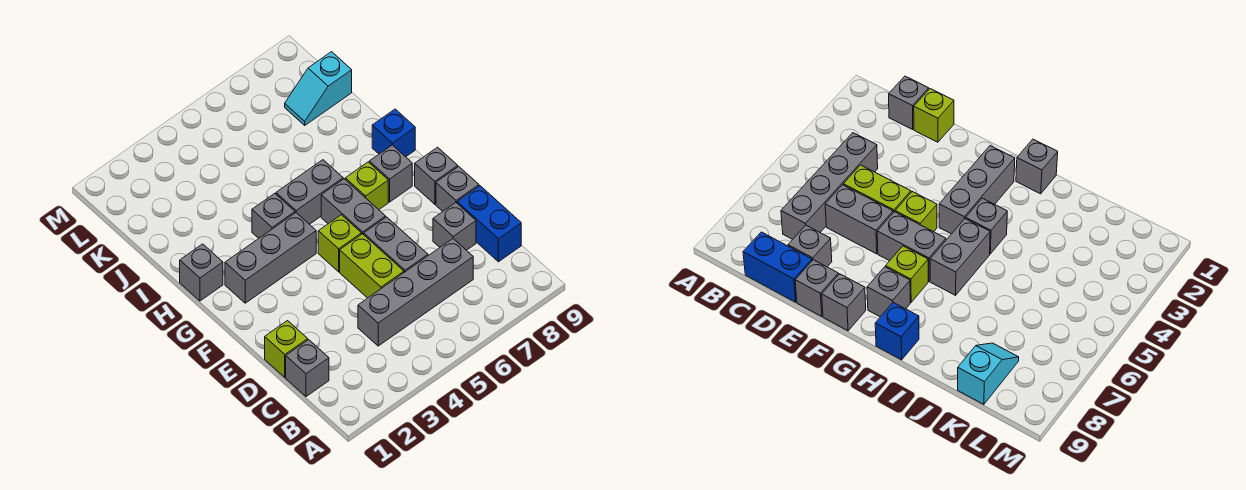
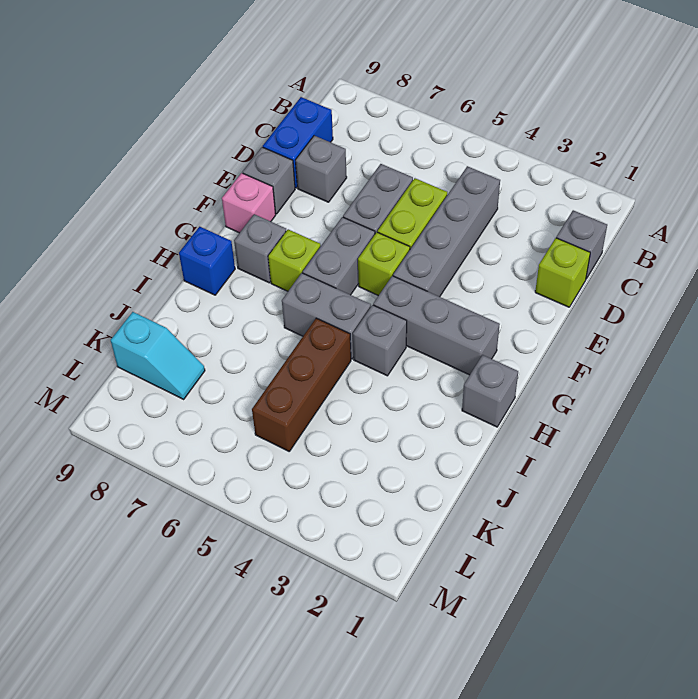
grey brick C4:C7 level 1 -> grey brick C4:F4 level 1
grey brick F9 level 1 -> pink brick F9 level 1
none -> brown brick I5:K5 level 1

